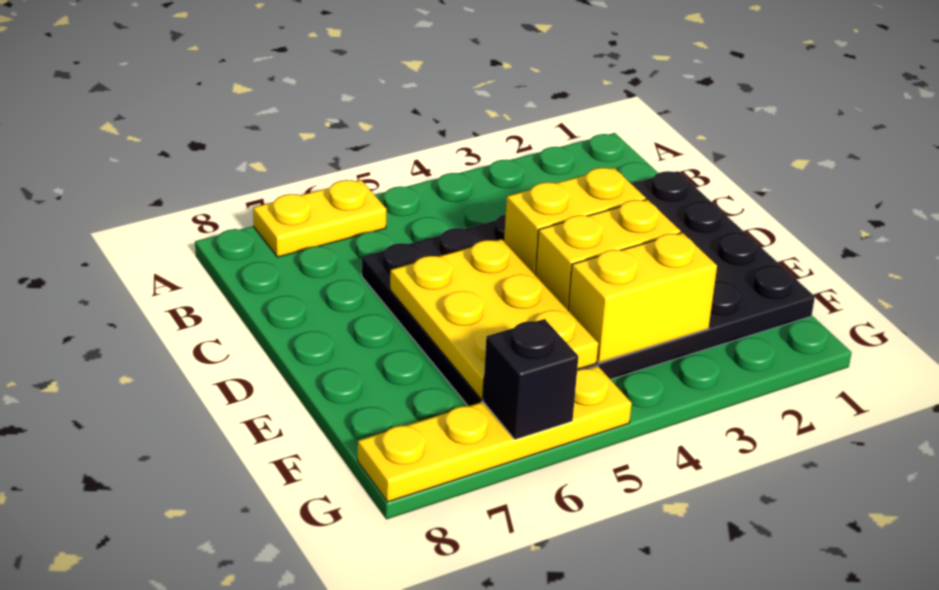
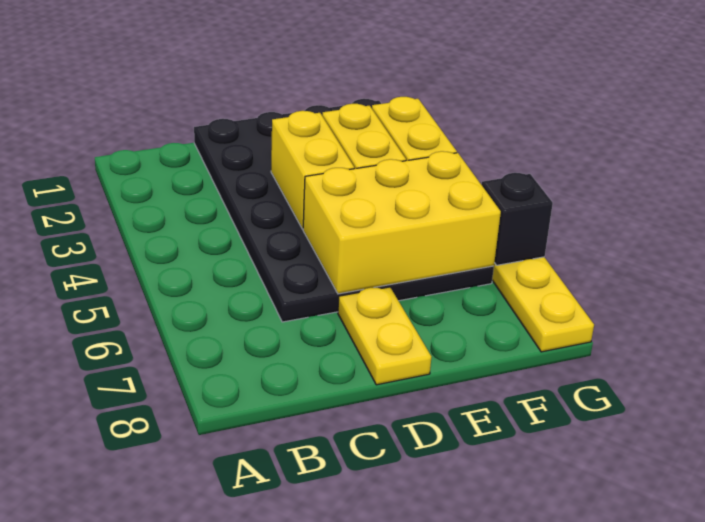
yellow plate A6:A7 level 1 -> yellow plate D7:D8 level 1
yellow plate D5:F6 level 2 -> yellow brick D5:F6 level 2

